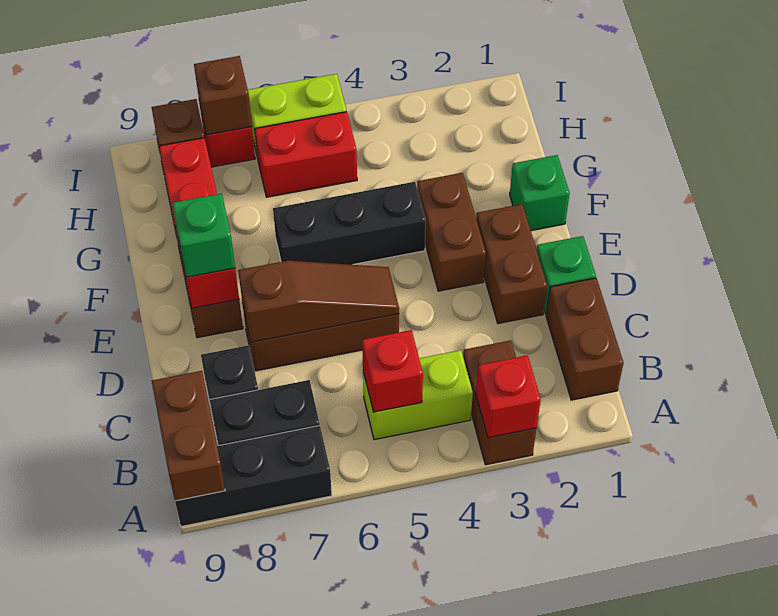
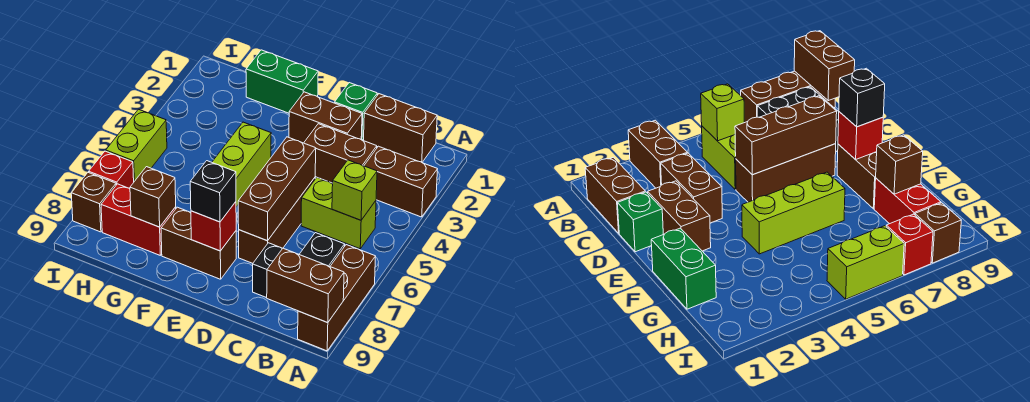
red brick A3 level 2 -> none
black brick A7:A9 level 1 -> brown brick A7:A9 level 1
lime brick B4:B5 level 1 -> lime brick B5:C5 level 1
red brick B5 level 2 -> lime brick B5 level 2
brown slope D5:D7 level 2 top 7 -> brown brick D5:D7 level 2
brown brick E3:F3 level 1 -> brown brick C3:D3 level 1
green brick E8 level 3 -> black brick E8 level 3
green brick F1 level 1 -> green brick F1:G1 level 1
black brick F4:F6 level 1 -> lime brick F4:F6 level 1
red brick H5:H6 level 1 -> none
brown brick I7 level 2 -> brown brick G8 level 2

